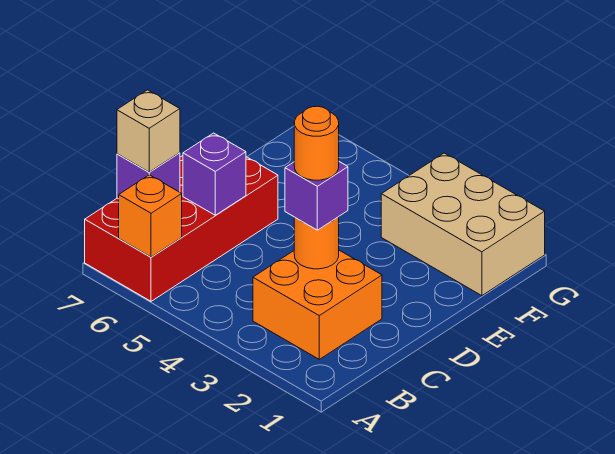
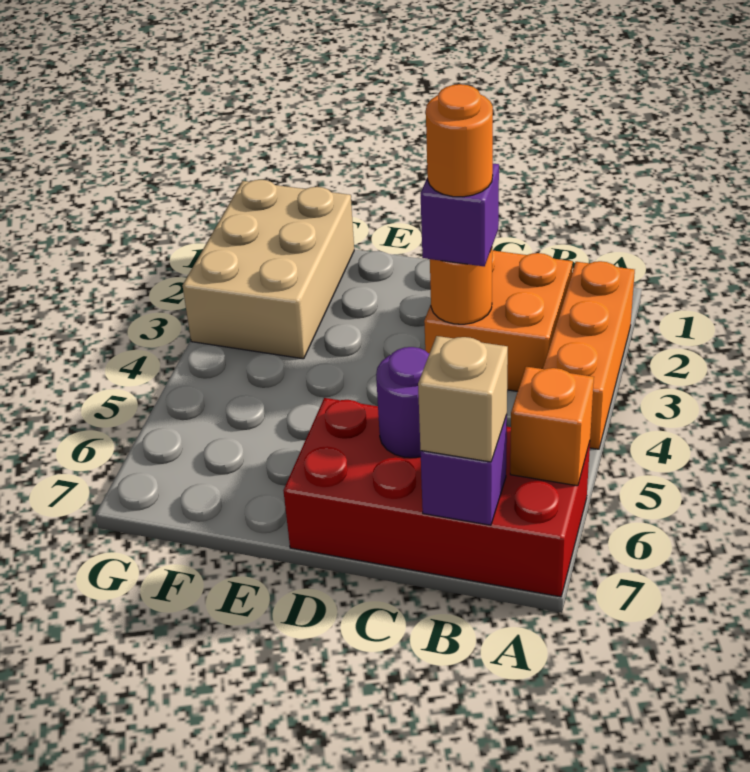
none -> orange brick A2:A4 level 1
purple brick C6 level 2 -> purple round brick C6 level 2

